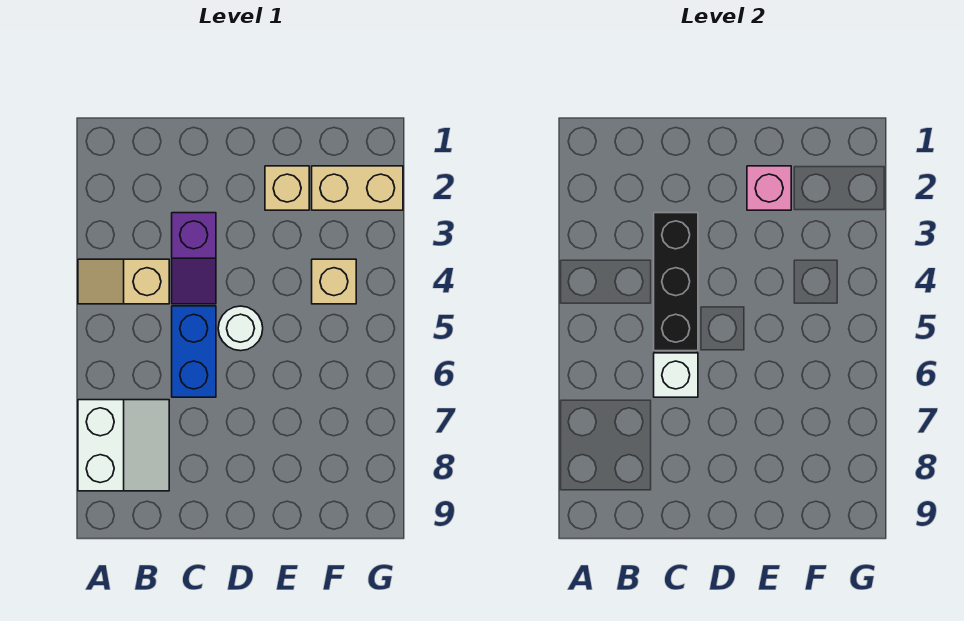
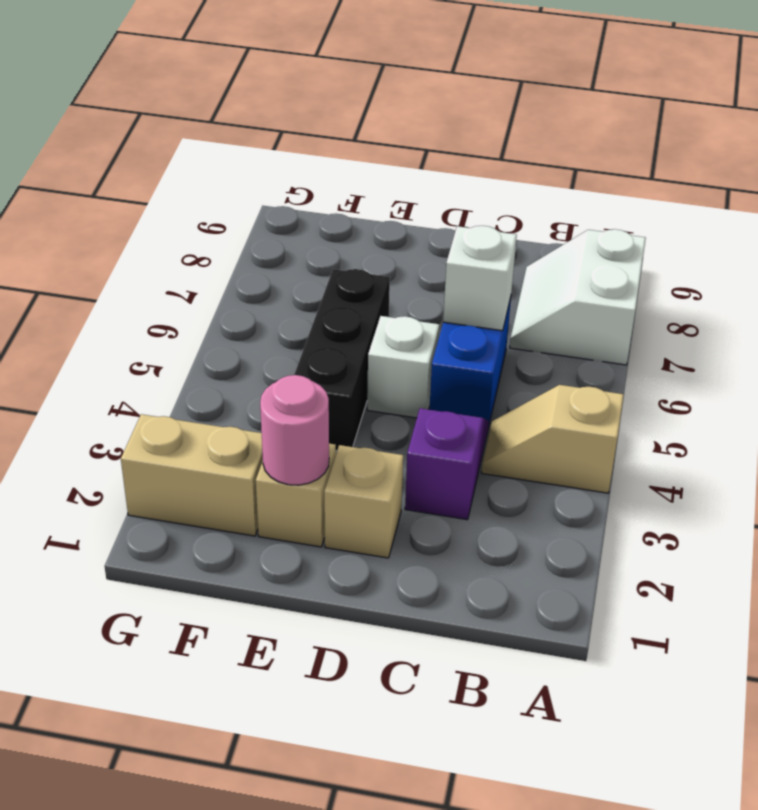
tan slope A4:B4 level 1 top B -> tan slope A4:B4 level 1 top A
black brick C3:C5 level 2 -> black brick E4:E6 level 1
white round brick D5 level 1 -> white brick D5 level 1
pink brick E2 level 2 -> pink round brick E2 level 2
tan brick F4 level 1 -> tan brick D2 level 1

